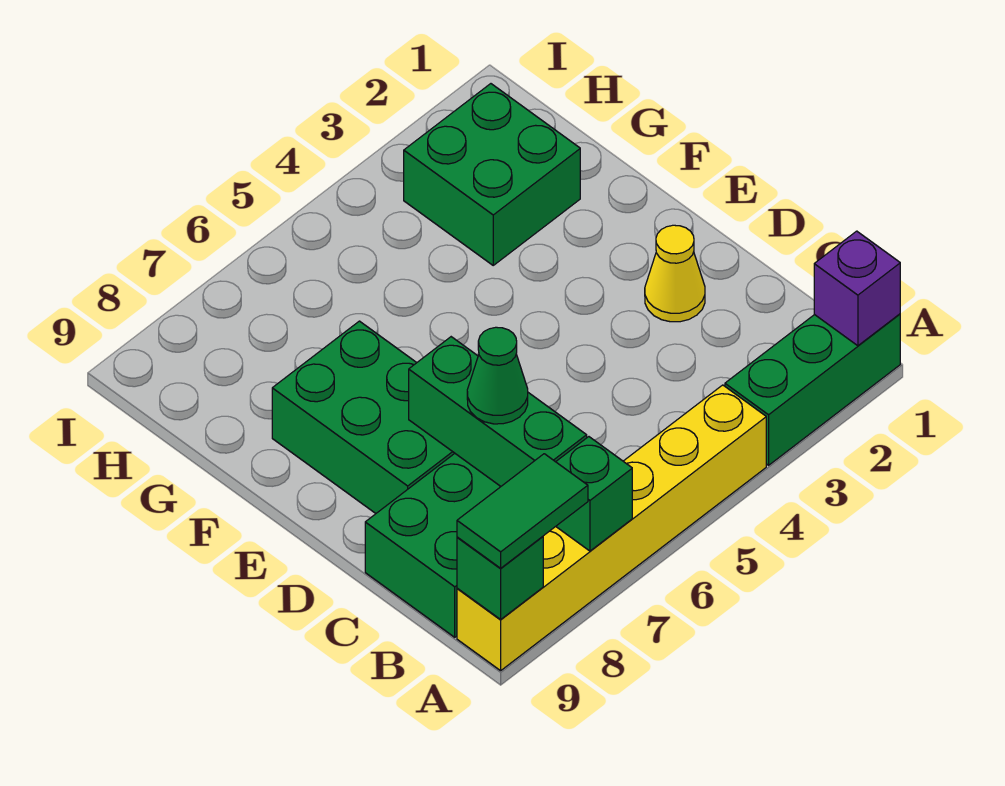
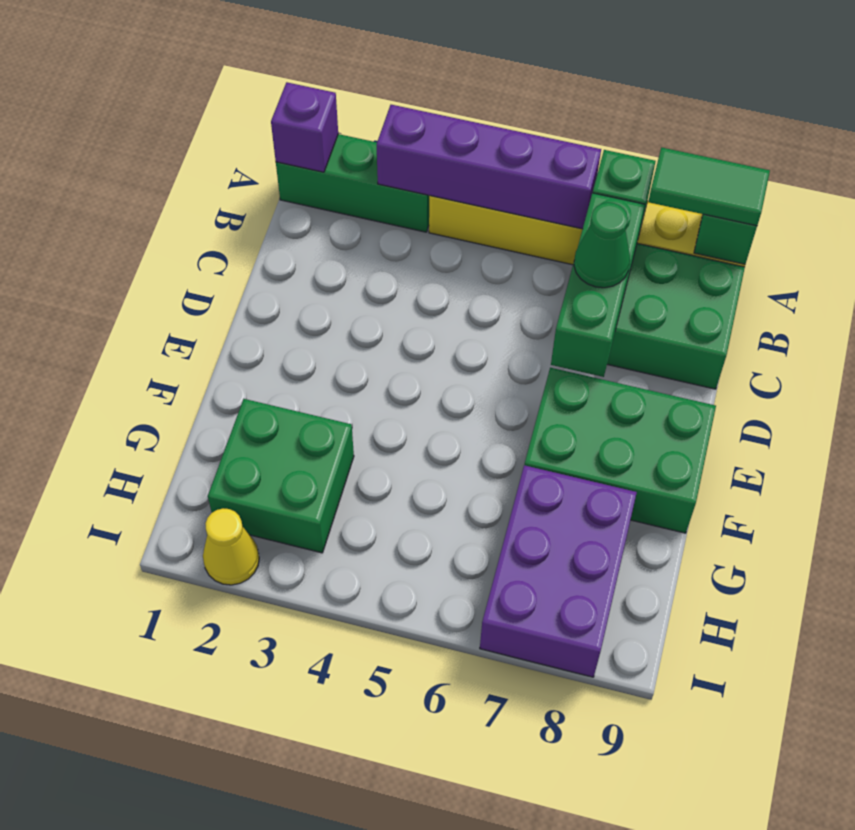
none -> purple brick A3:A6 level 2
yellow cone D2 level 1 -> yellow cone I2 level 1
green brick D7:F8 level 1 -> green brick E7:F9 level 1
none -> purple brick G7:I8 level 1

